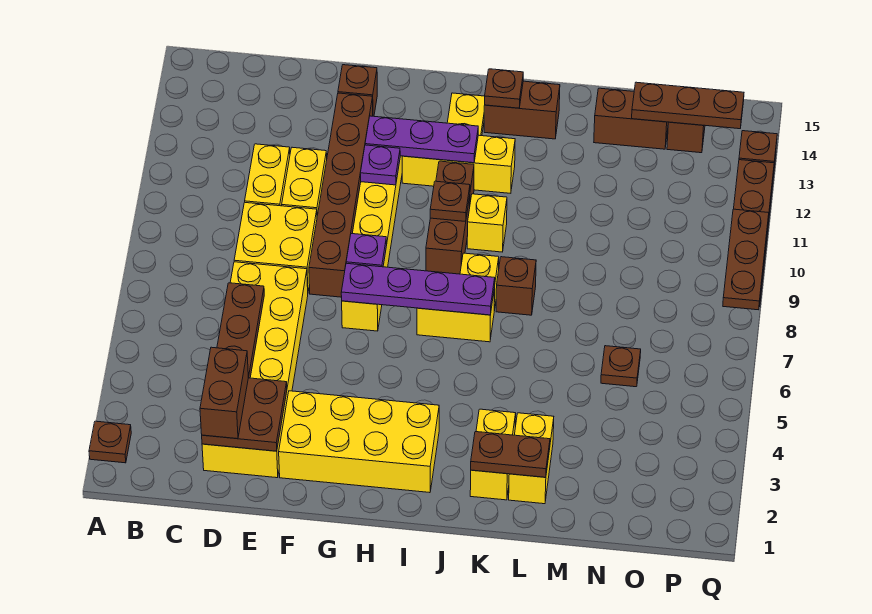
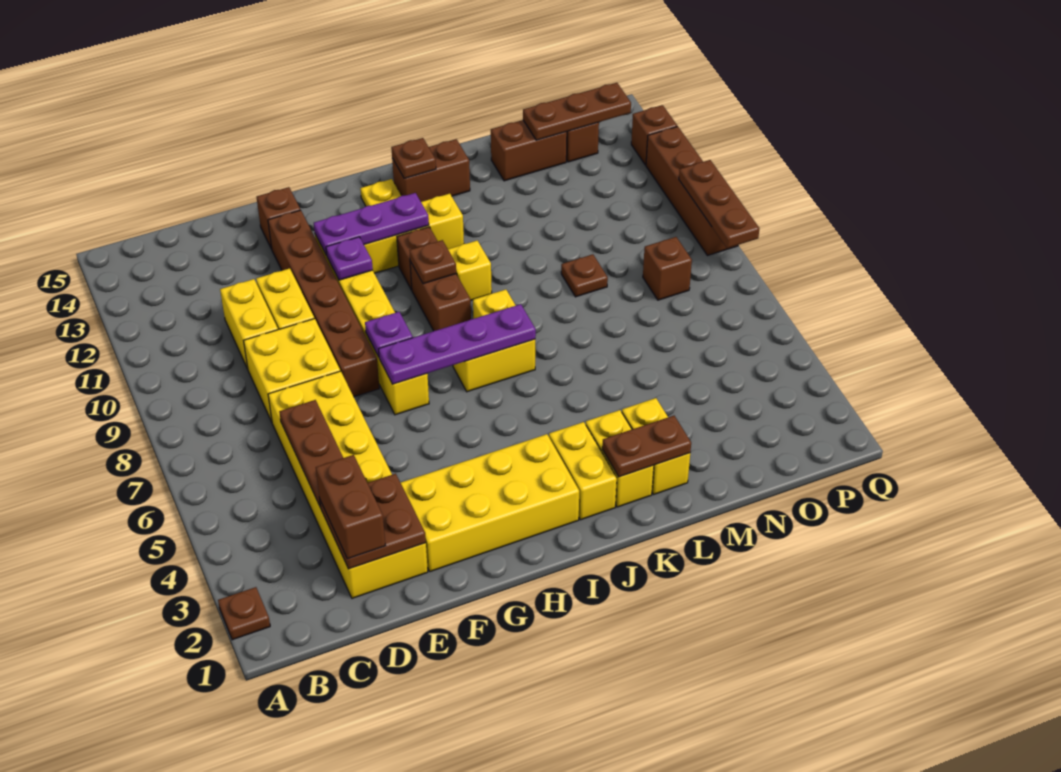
none -> yellow brick J2:J3 level 1
brown brick K8 level 1 -> brown brick O8 level 1
brown plate N6 level 1 -> brown plate M9 level 1

